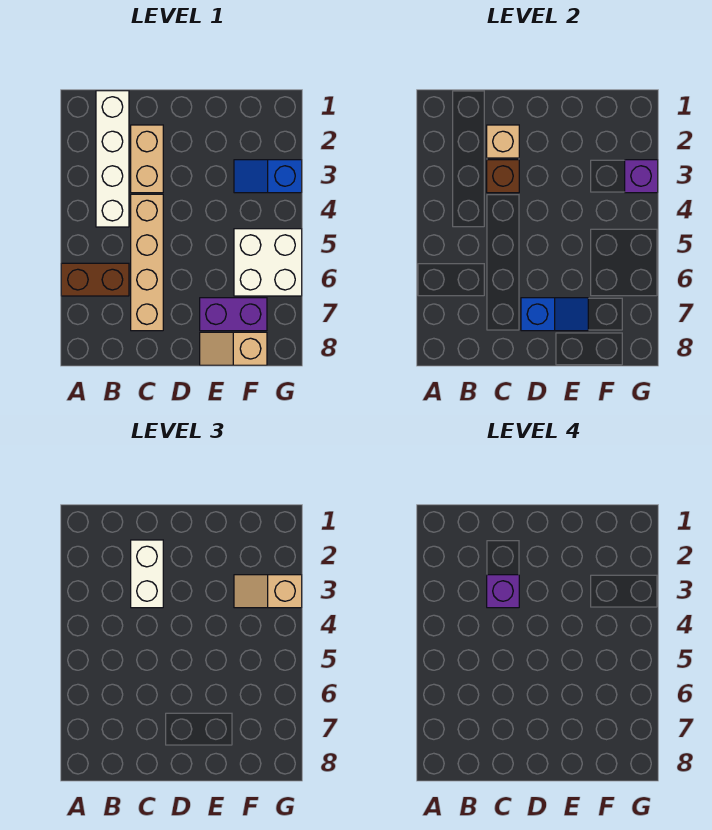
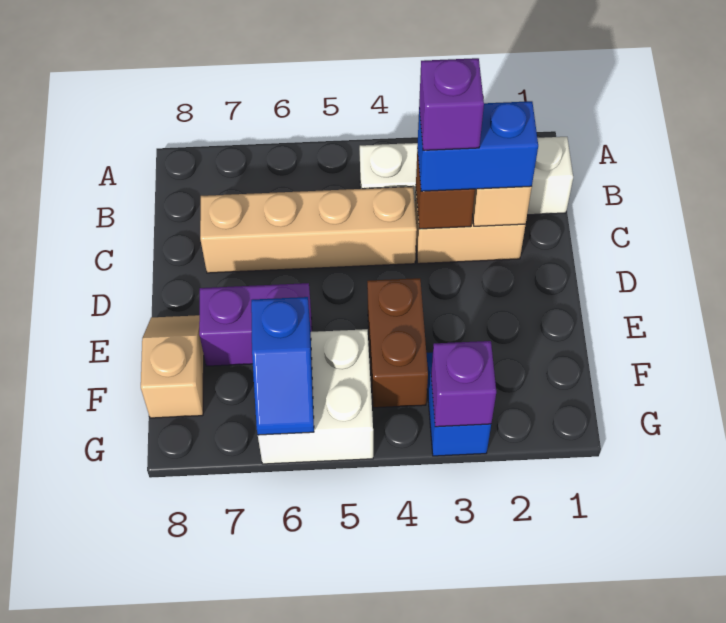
brown brick A6:B6 level 1 -> brown brick E4:F4 level 1
white brick C2:C3 level 3 -> blue brick C2:C3 level 3
blue slope D7:E7 level 2 top D -> blue slope F6:G6 level 2 top F
purple brick E7:F7 level 1 -> purple brick E6:E7 level 1
tan slope F3:G3 level 3 top G -> none

